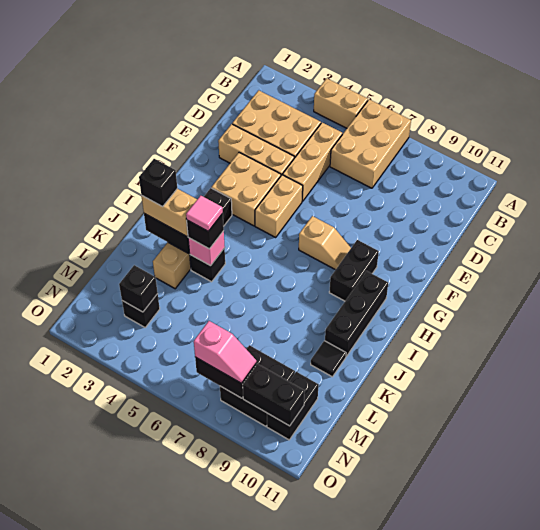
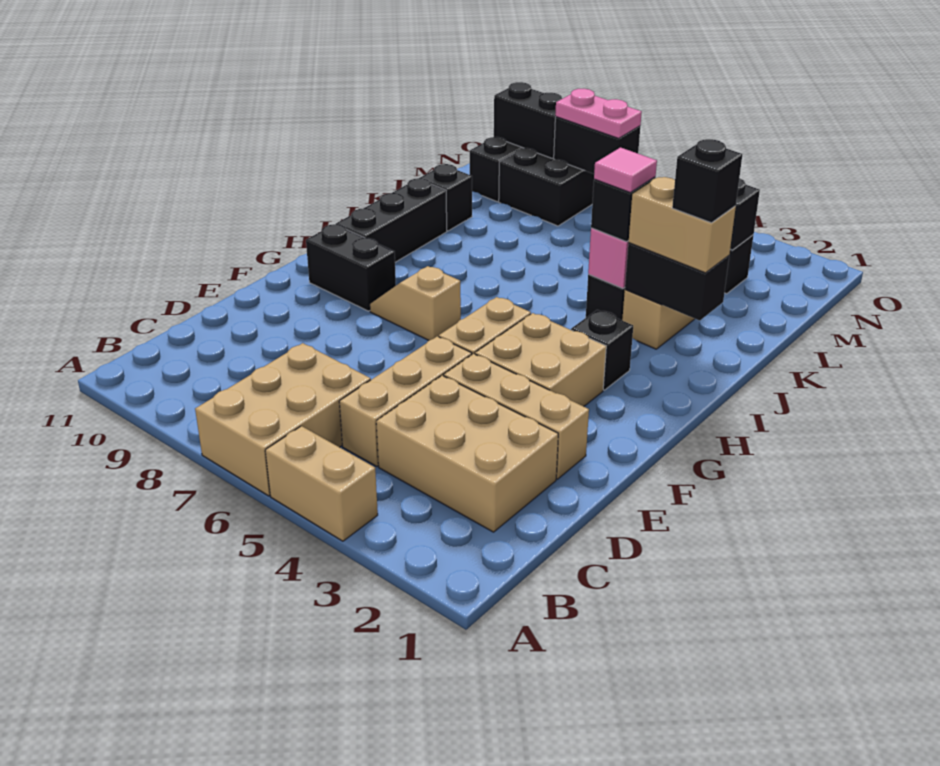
black brick G9:H9 level 1 -> black brick G9:G10 level 1
black tile K10 level 1 -> black brick K10 level 1
pink slope N7:N8 level 3 top 7 -> pink plate N7:N8 level 3

